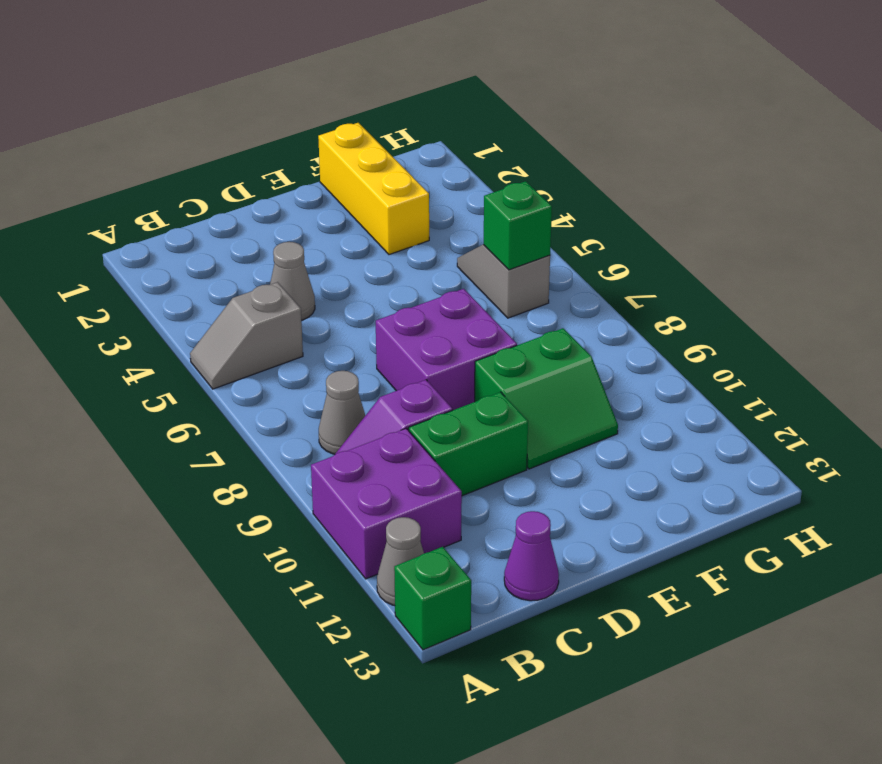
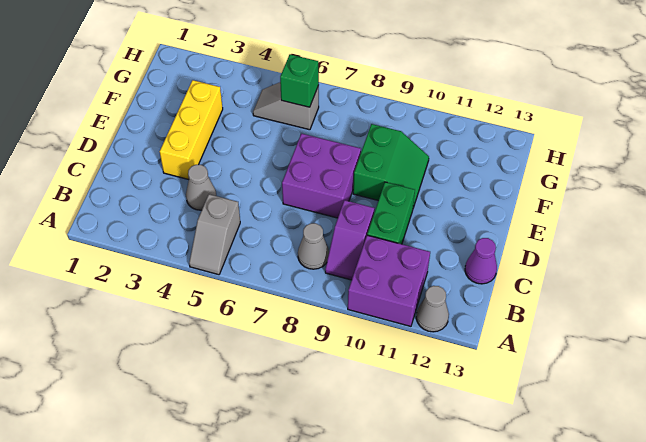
green brick A13 level 1 -> none
yellow brick F1:F3 level 1 -> yellow brick D3:F3 level 1

